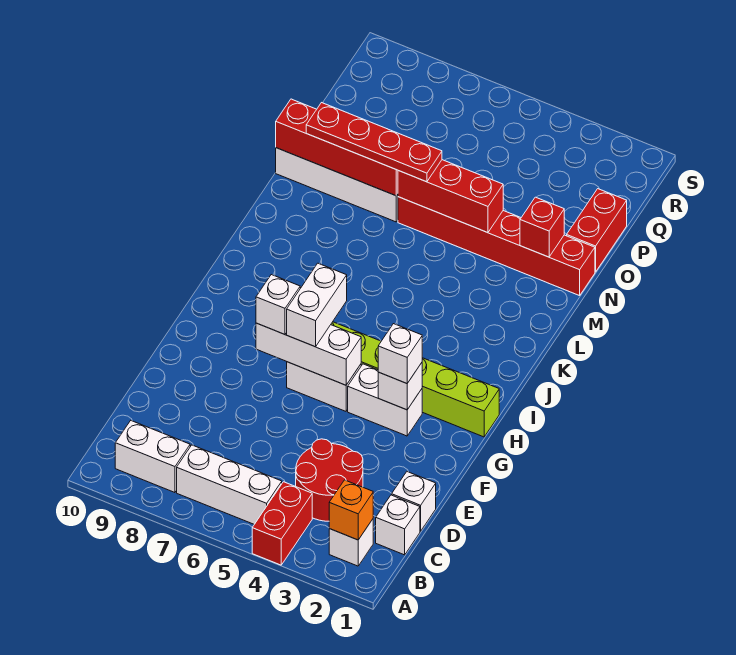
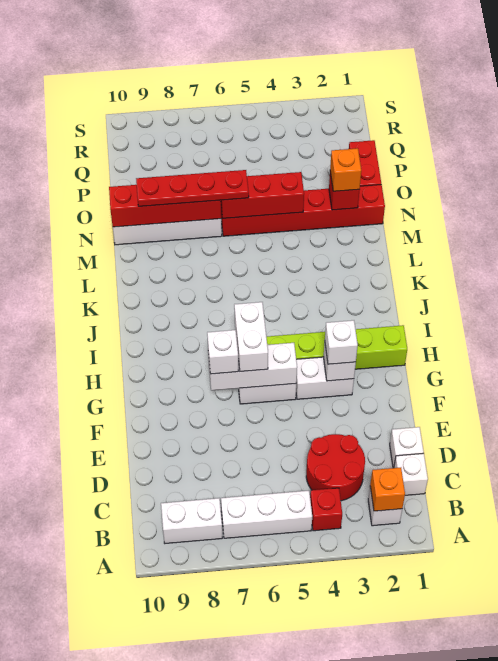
red brick A4:B4 level 1 -> red brick B4 level 1
none -> orange brick N2 level 3

